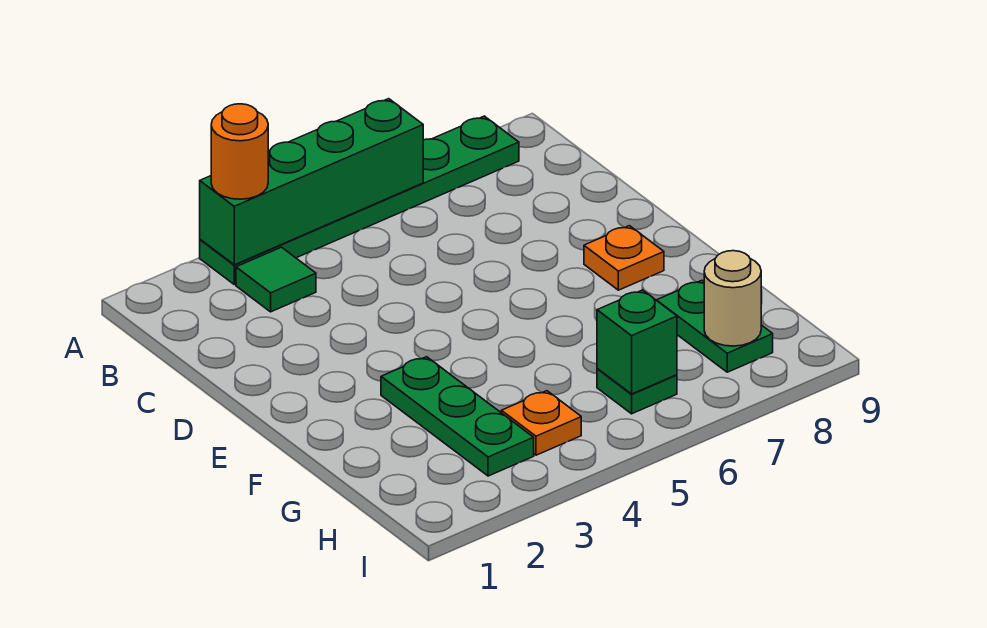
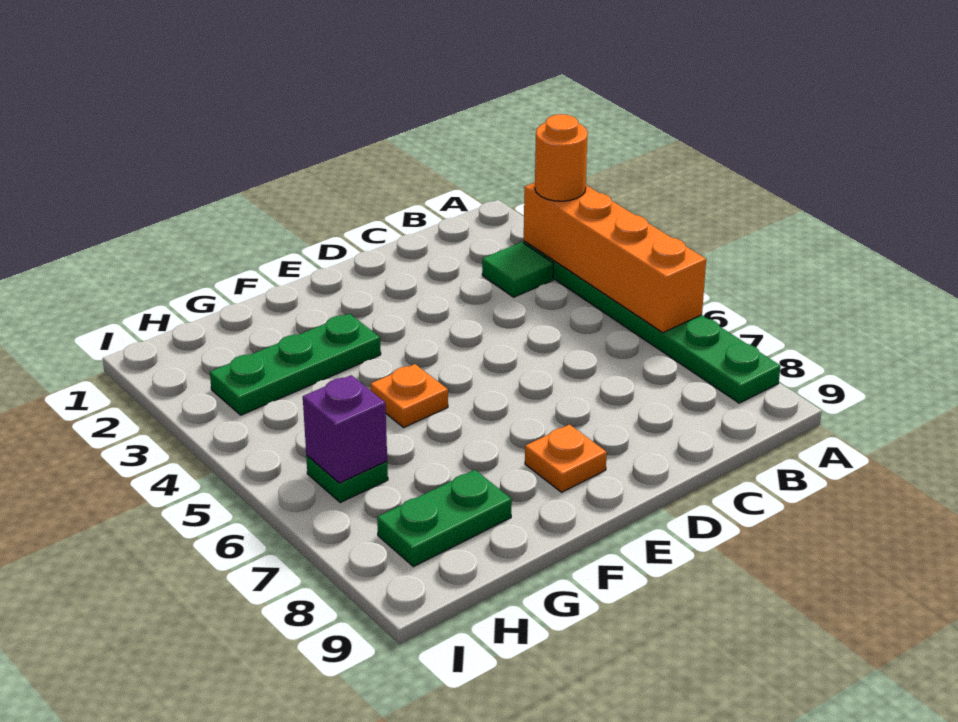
green brick A3:A6 level 2 -> orange brick A3:A6 level 2
orange plate H4 level 1 -> orange plate F5 level 1
green brick H6 level 2 -> purple brick H6 level 2
tan round brick H8 level 2 -> none

